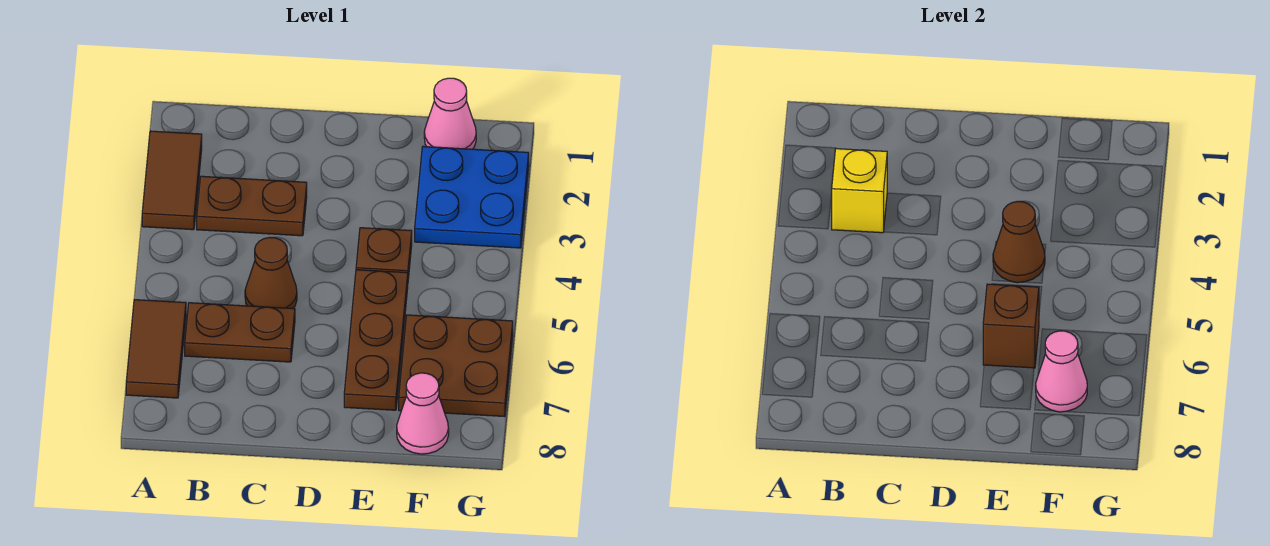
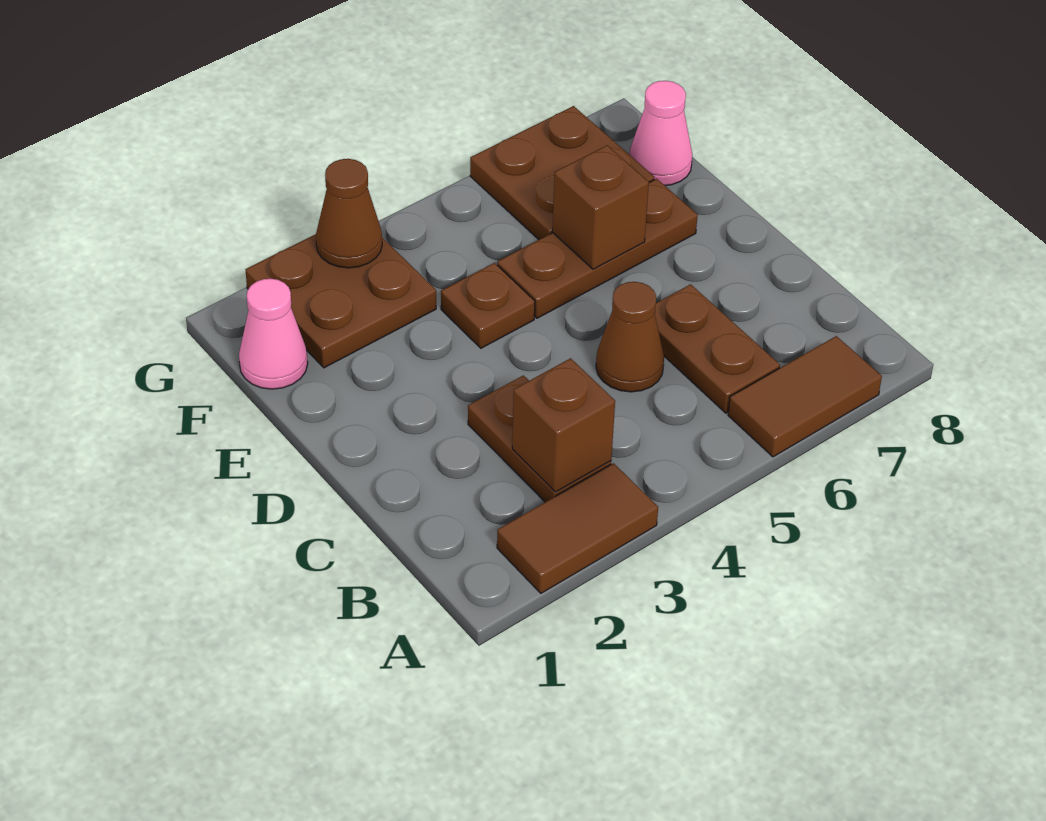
yellow brick B3 level 2 -> brown brick B3 level 2
brown cone E4 level 2 -> brown cone G3 level 2
blue plate F2:G3 level 1 -> brown plate F2:G3 level 1
pink cone F7 level 2 -> none

